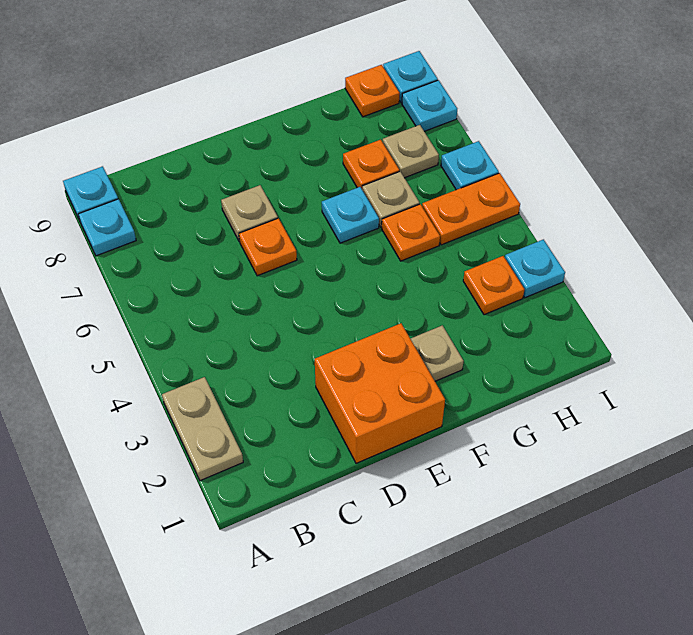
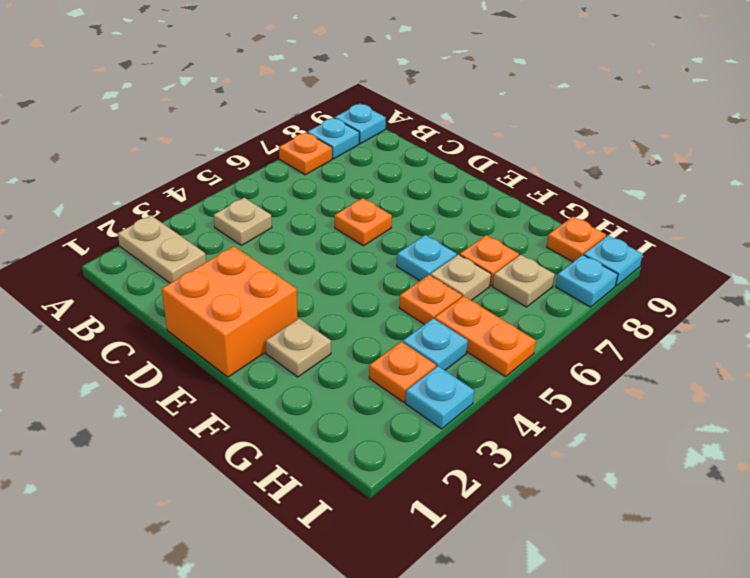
tan plate A2:A3 level 1 -> tan plate A2:B2 level 1
none -> orange plate A7 level 1
tan plate D7 level 1 -> tan plate B4 level 1
cyan plate I6 level 1 -> cyan plate H4 level 1

